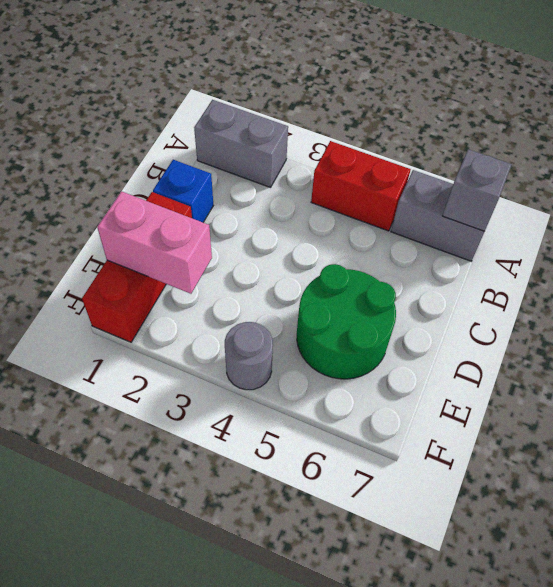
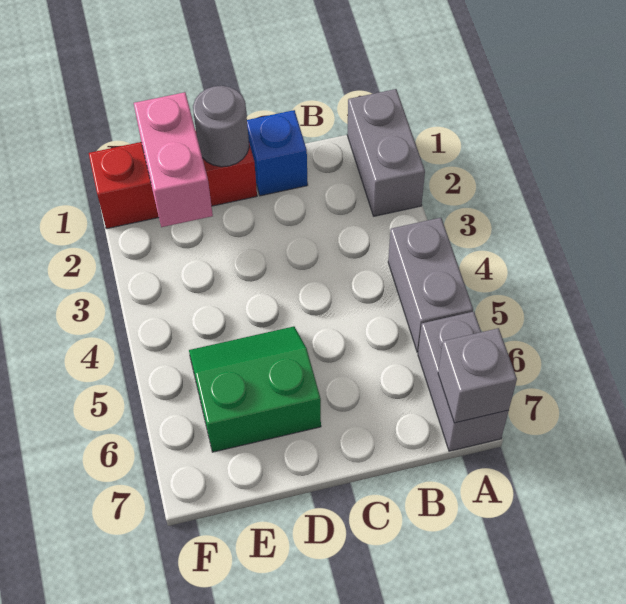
red brick A4:A5 level 1 -> grey brick A4:A5 level 1
green round brick D5:E6 level 1 -> green slope D5:E6 level 1 top 6
grey round brick F4 level 1 -> grey round brick D1 level 2

